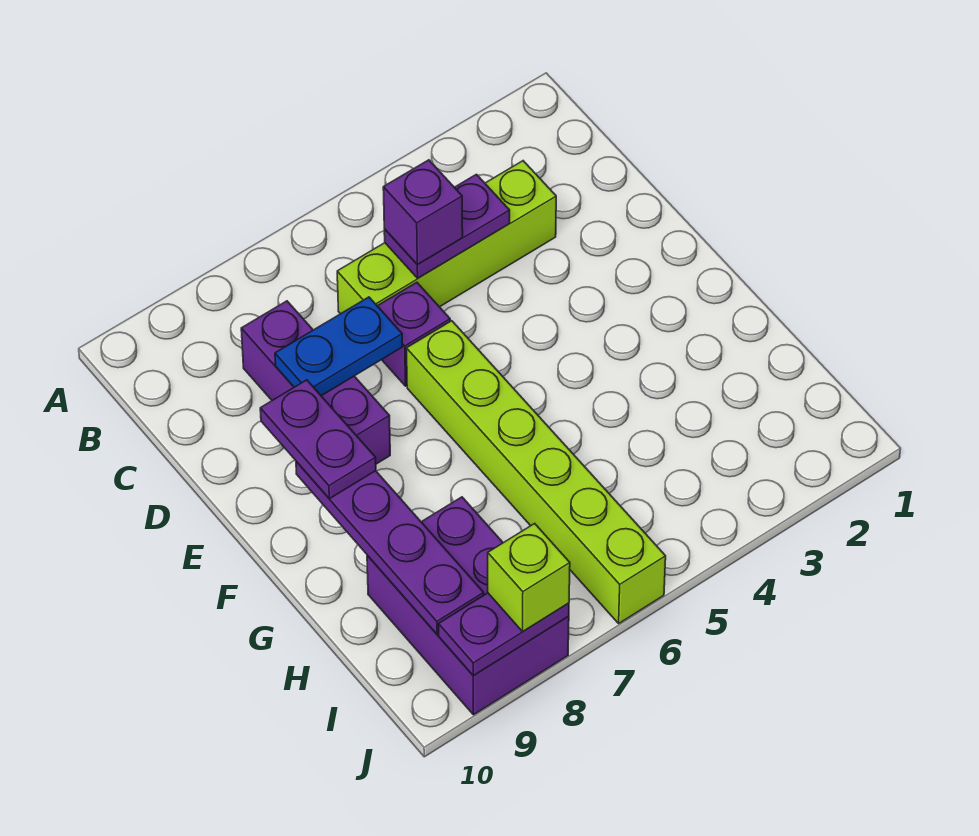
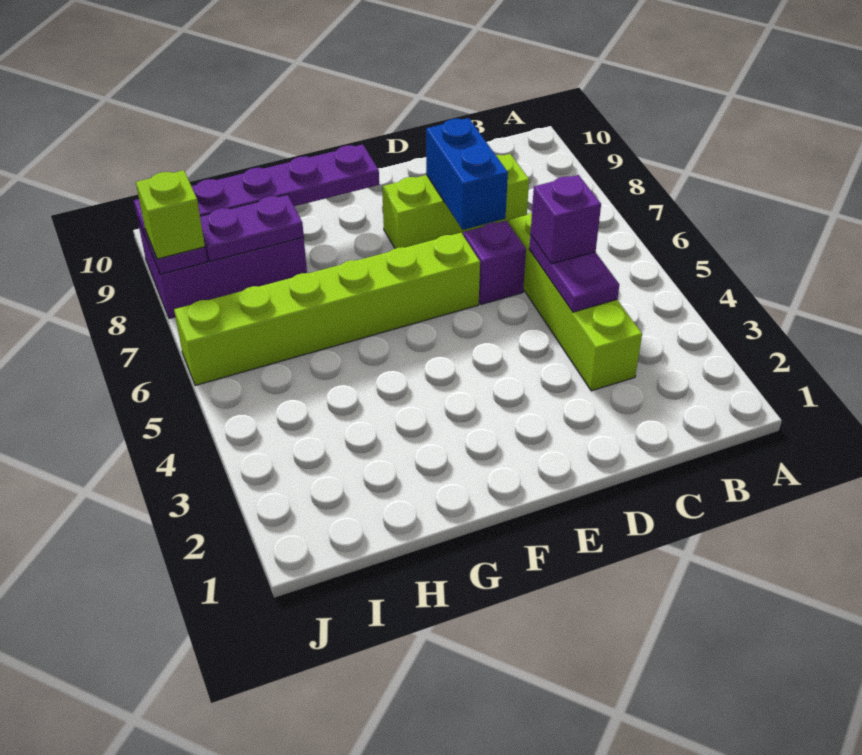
purple brick C8:E8 level 1 -> lime brick C8:E8 level 1
blue plate D7:D8 level 2 -> blue brick D7:D8 level 2
purple plate E9:F9 level 3 -> purple plate H8:I8 level 2

